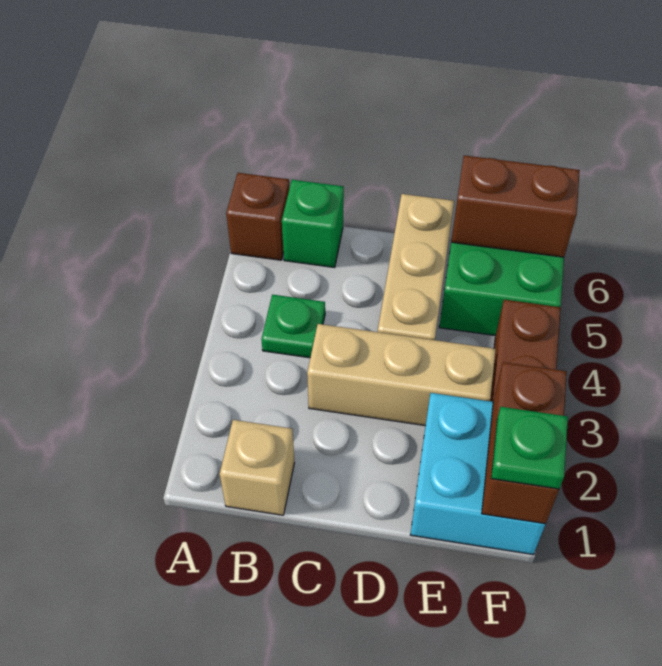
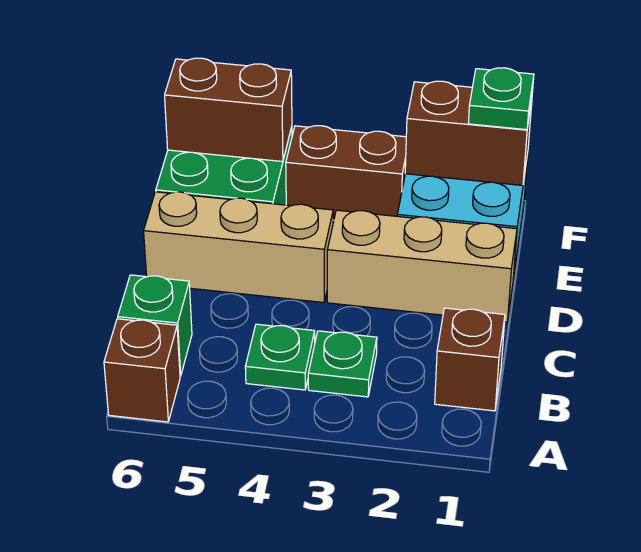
tan brick B1 level 1 -> brown brick B1 level 1
none -> green plate B3 level 1
tan brick C3:E3 level 1 -> tan brick D1:D3 level 1
brown brick E6:F6 level 2 -> brown brick F5:F6 level 2

